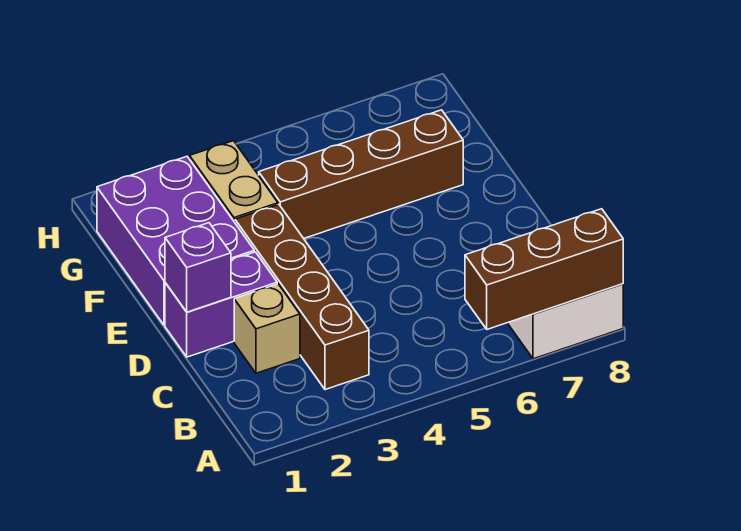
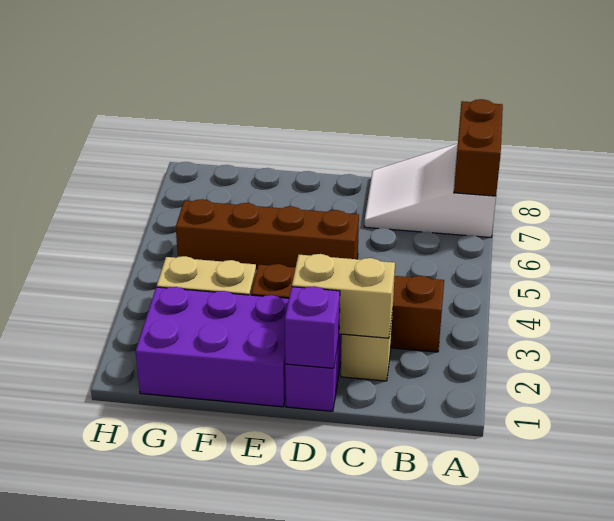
brown brick A6:A8 level 2 -> brown brick A7:A8 level 2
none -> tan brick C2:D2 level 2
brown brick F4:F7 level 1 -> brown brick D5:G5 level 1

